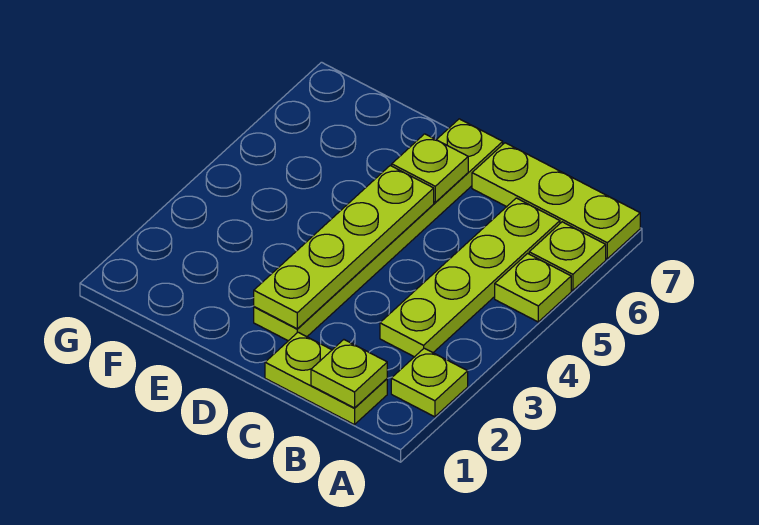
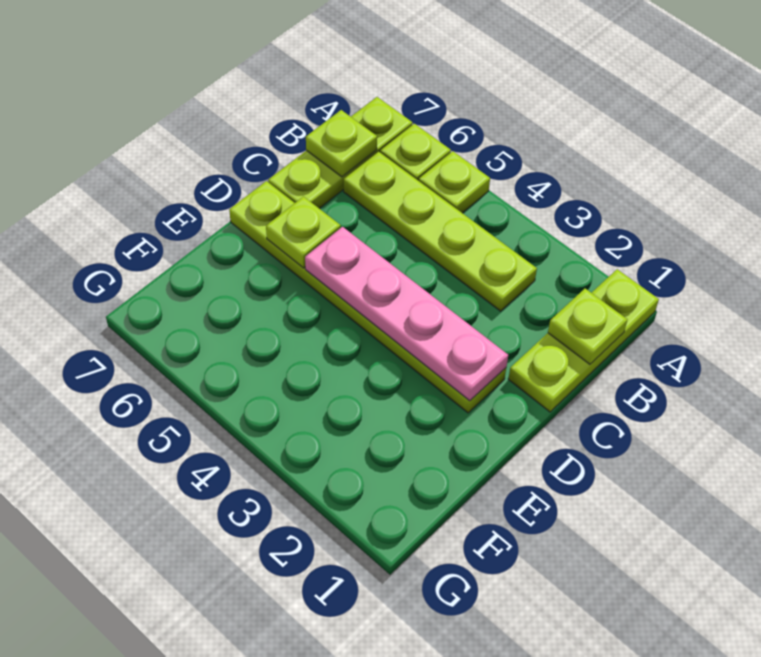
lime plate A2 level 1 -> lime plate B7 level 2
lime plate B1:C1 level 1 -> lime plate A1:C1 level 1
lime plate D2:D5 level 2 -> pink plate D2:D5 level 2

